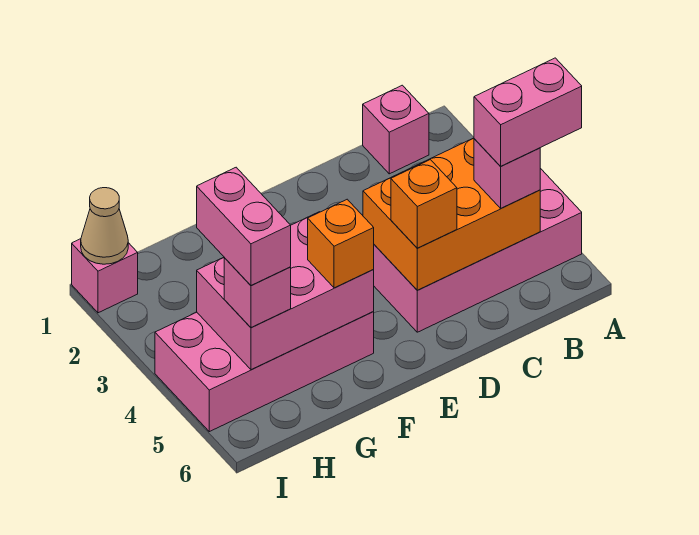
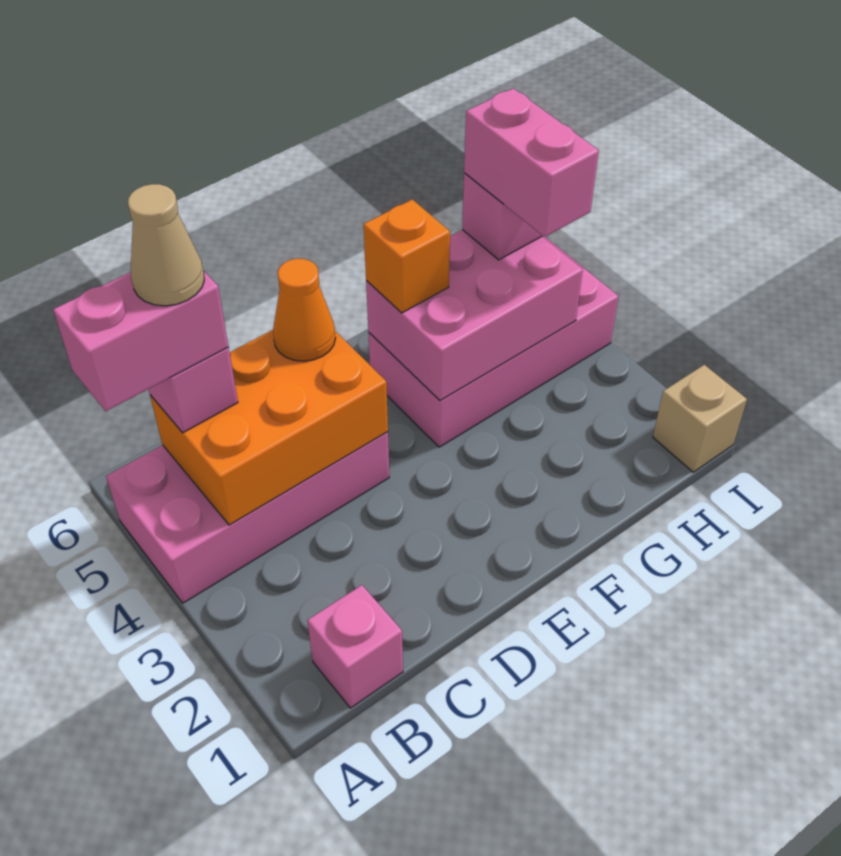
orange brick D5 level 3 -> orange cone D5 level 3
pink brick I1 level 1 -> tan brick I1 level 1
tan cone I1 level 2 -> tan cone B5 level 5

